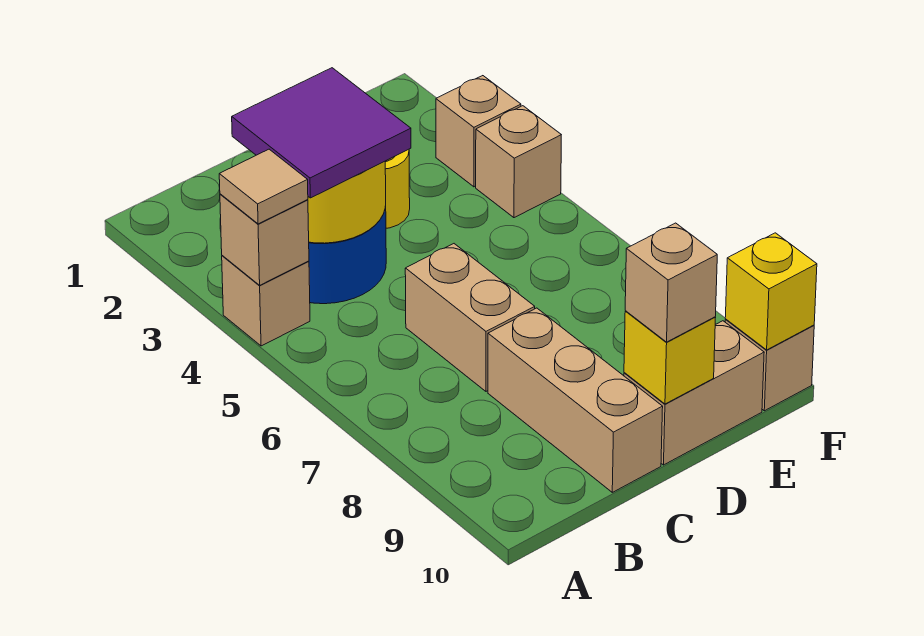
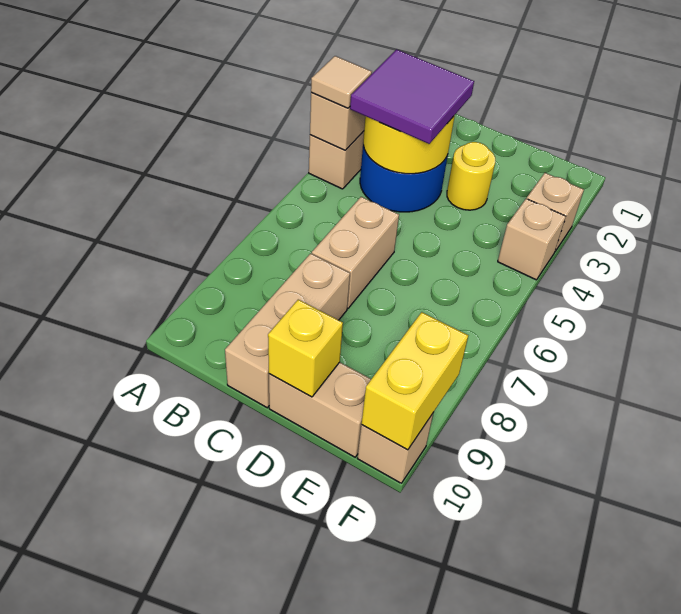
tan brick D10 level 3 -> none
yellow brick F10 level 2 -> yellow brick F9:F10 level 2

